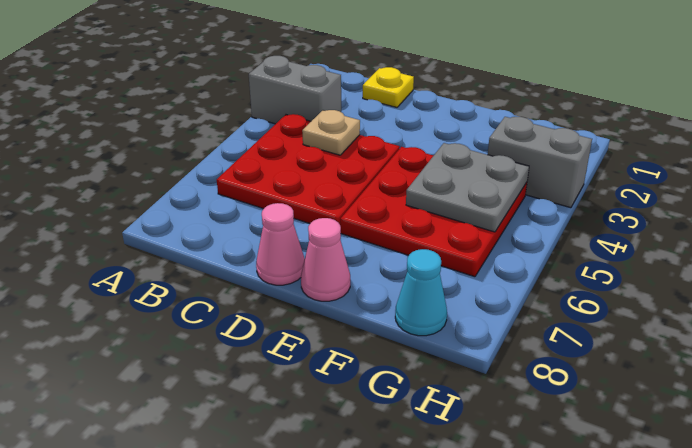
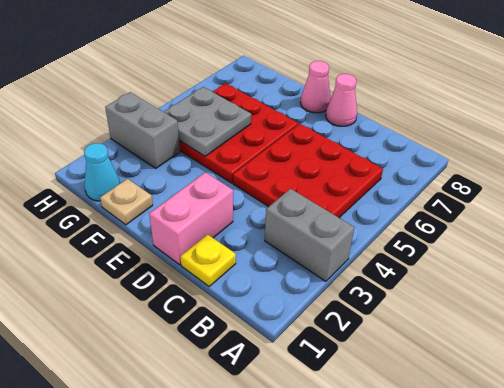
tan plate C4 level 2 -> tan plate F1 level 1
none -> pink brick D1:D2 level 1
cyan cone G8 level 1 -> cyan cone G1 level 1

